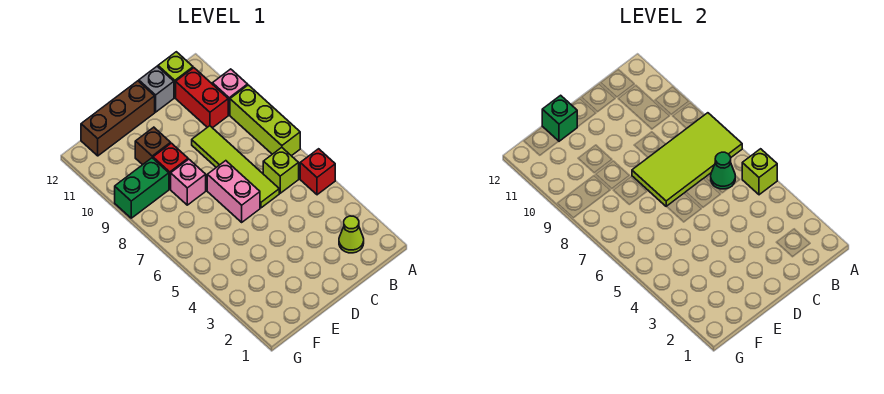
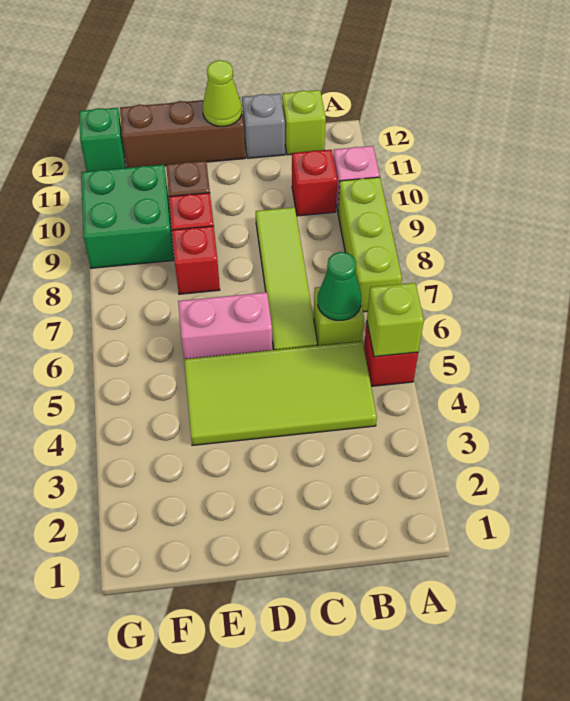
lime tile A7:D8 level 2 -> lime tile B4:E5 level 1
lime cone B2 level 1 -> lime cone D12 level 2
red brick B10:B11 level 1 -> red brick B10 level 1
pink brick D6:D7 level 1 -> pink brick D6:E6 level 1
pink brick E8 level 1 -> red brick E8 level 1
green brick E12 level 2 -> green brick G12 level 1
green brick F9:G9 level 1 -> green brick F9:G10 level 1

